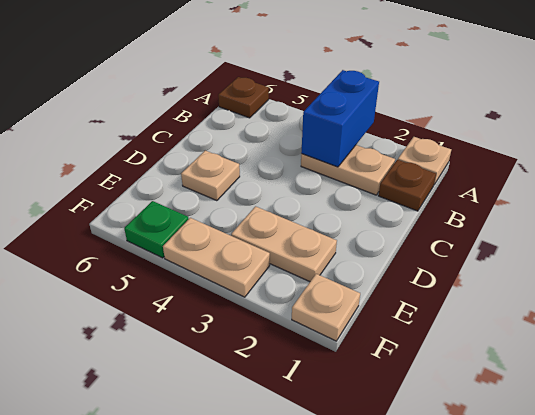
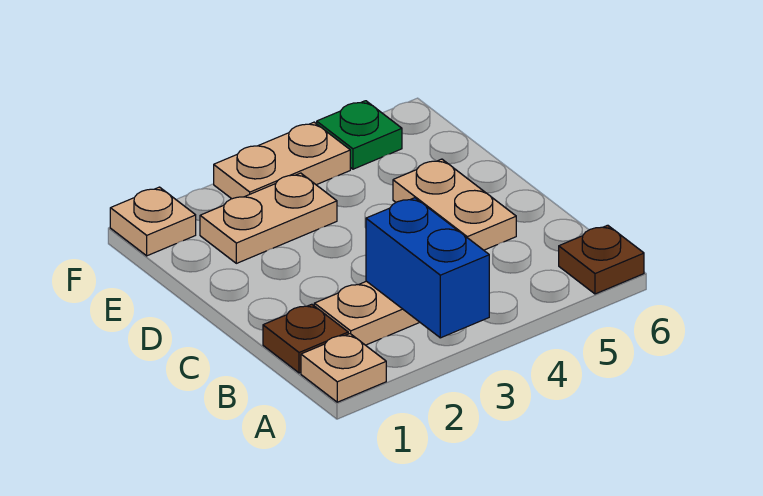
tan plate D5 level 1 -> tan plate C5:D5 level 1

